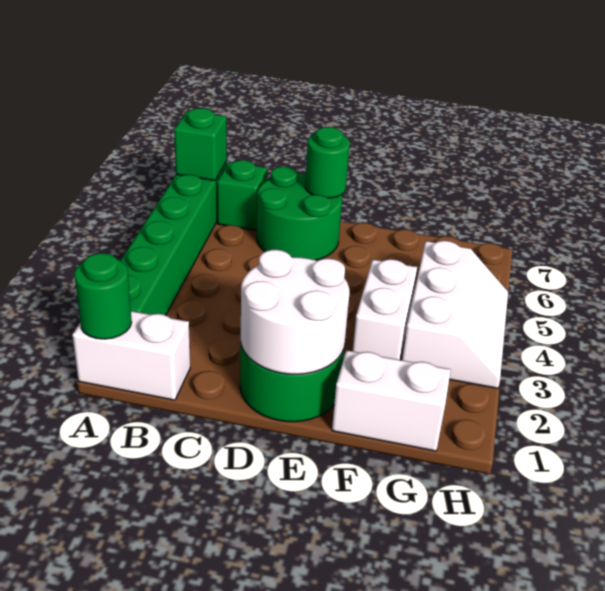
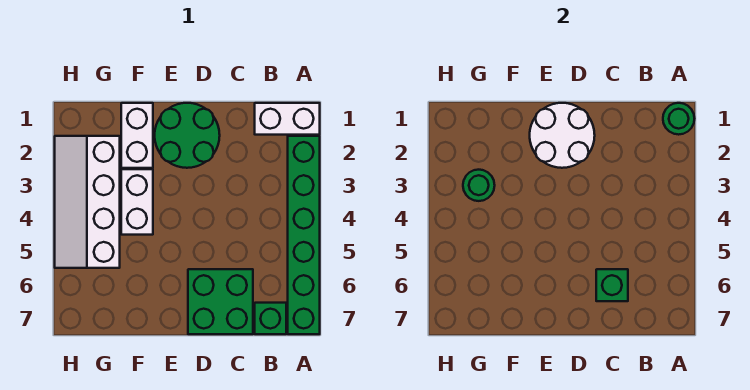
green brick A7 level 2 -> green brick C6 level 2
green round brick C6:D7 level 1 -> green brick C6:D7 level 1
green round brick D7 level 2 -> green round brick G3 level 2
white brick F1:G1 level 1 -> white brick F1:F2 level 1
white slope G3:H5 level 1 top G -> white slope G2:H5 level 1 top G

